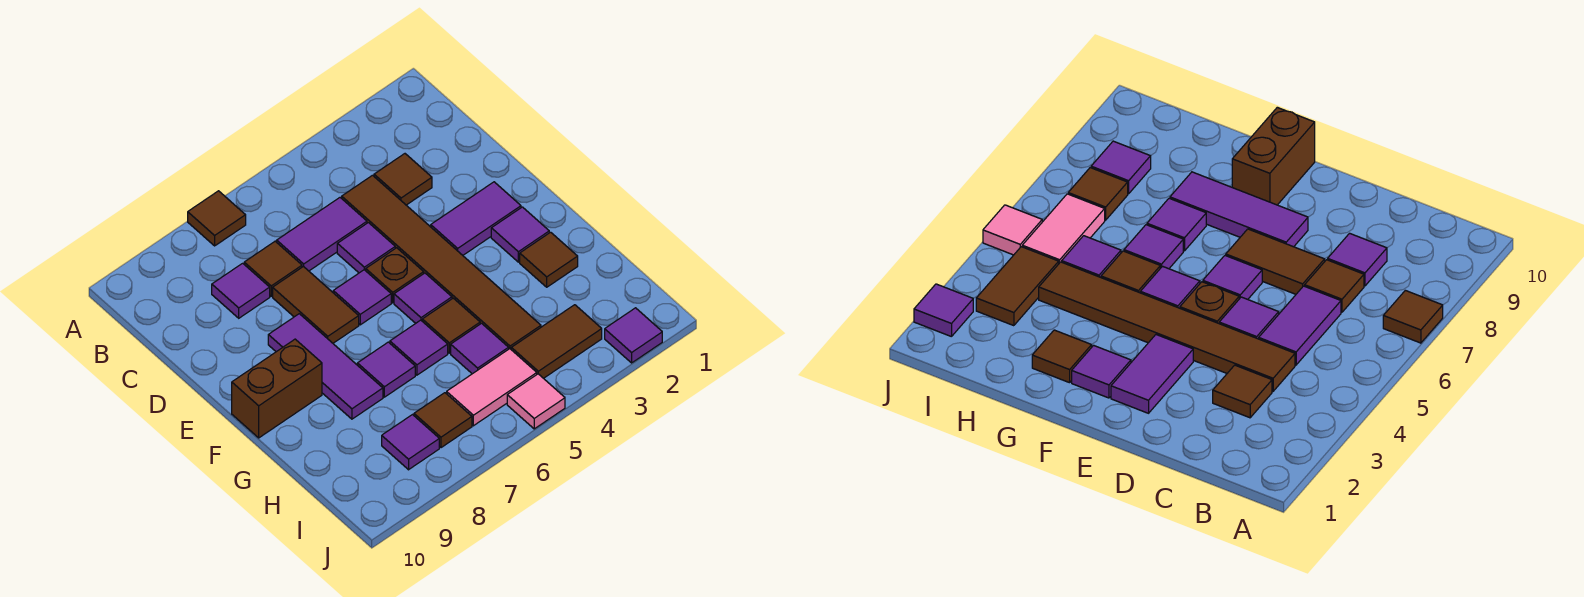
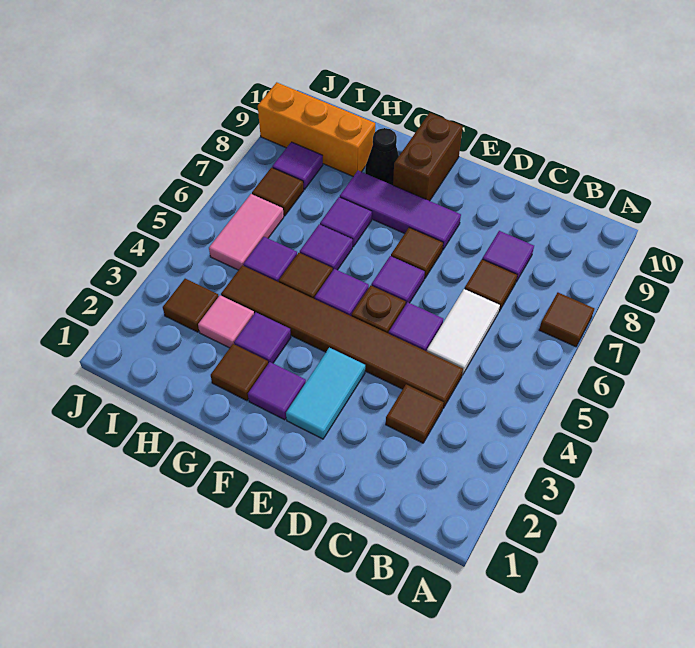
purple tile C5:C6 level 1 -> white tile C5:C6 level 1
brown tile D7:E7 level 1 -> brown tile E7 level 1
purple tile E2:E3 level 1 -> cyan tile E2:E3 level 1
none -> black cone G9 level 1
none -> orange brick H9:J9 level 1
brown tile I3:I4 level 1 -> brown tile I3 level 1
purple tile J2 level 1 -> purple tile G3 level 1
pink tile J5 level 1 -> pink tile H3 level 1

